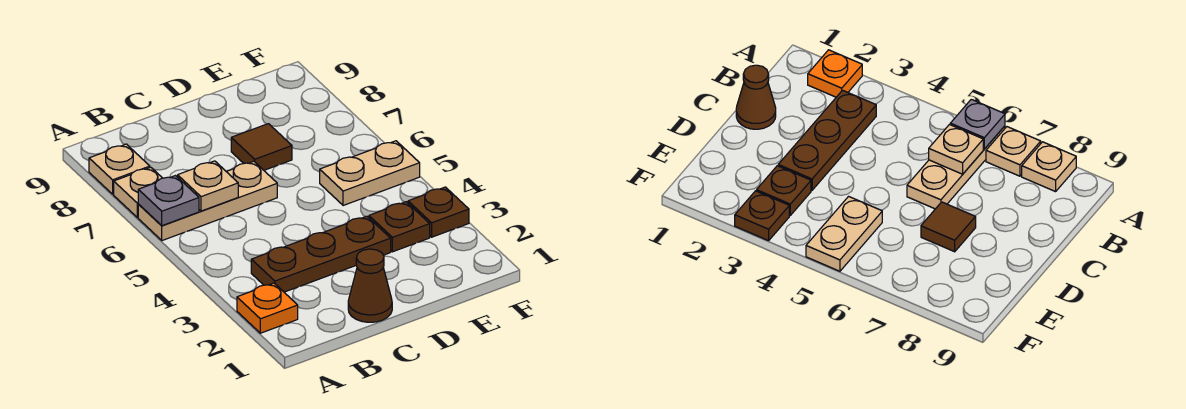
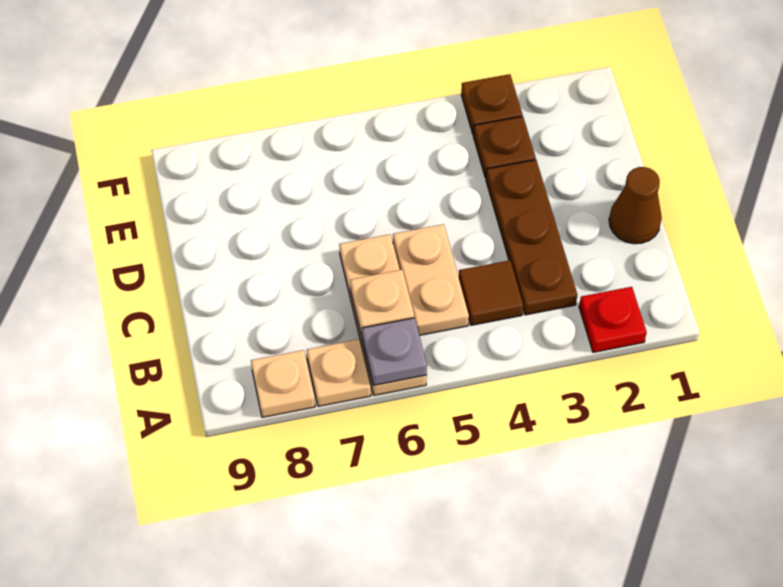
orange plate A2 level 1 -> red plate A2 level 1
brown tile D7 level 1 -> brown tile B4 level 1
tan plate E5:F5 level 1 -> tan plate B5:C5 level 1

